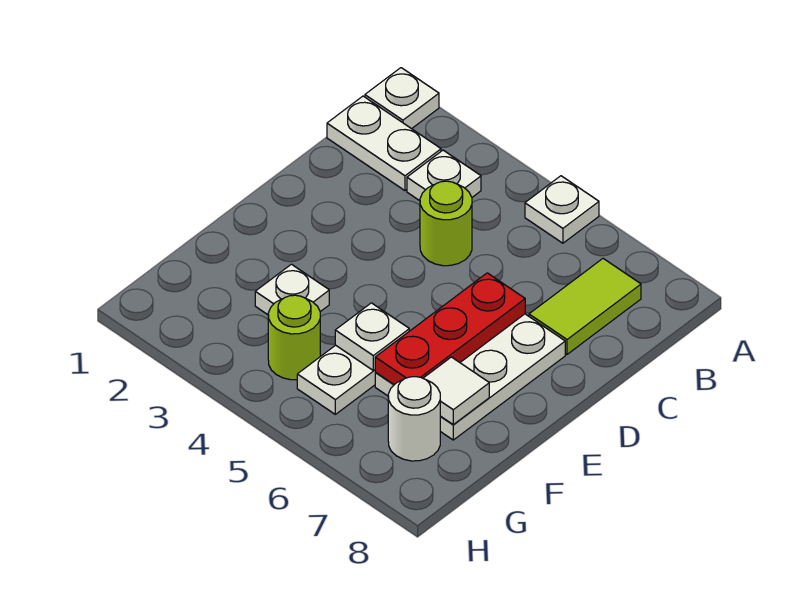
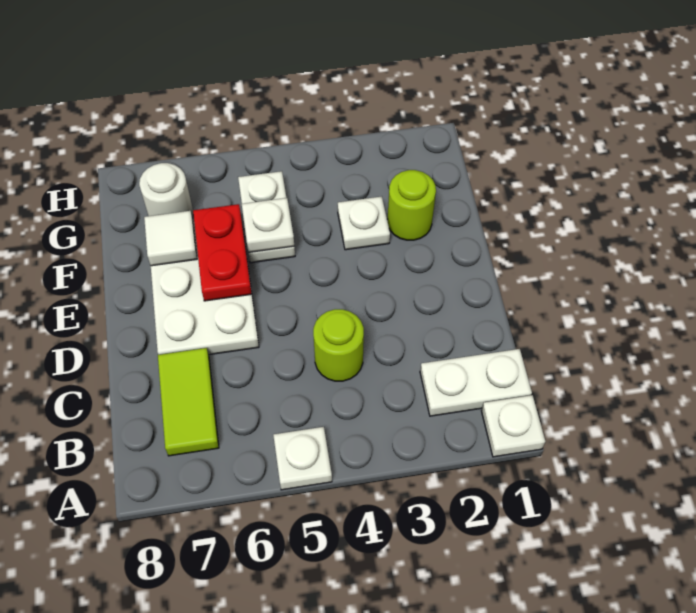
white plate B3 level 1 -> none
red plate D6:F6 level 2 -> red plate E6:F6 level 2
lime round brick G4 level 1 -> lime round brick F2 level 1

